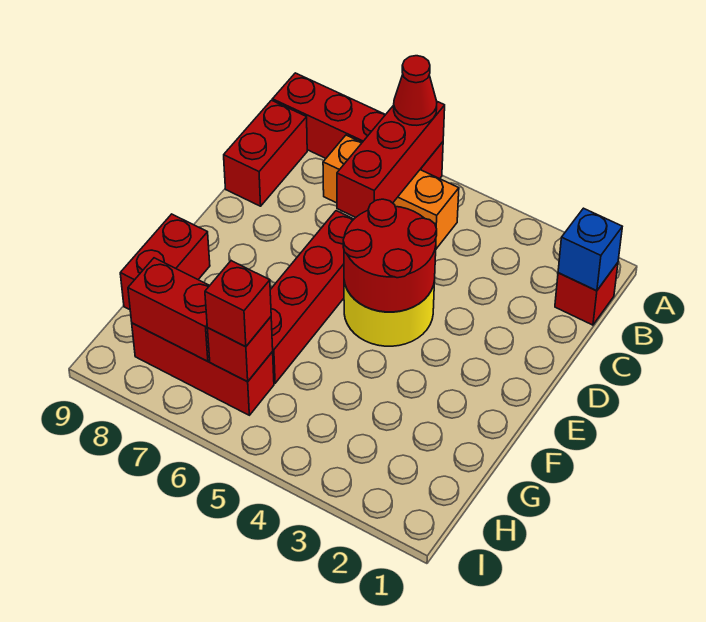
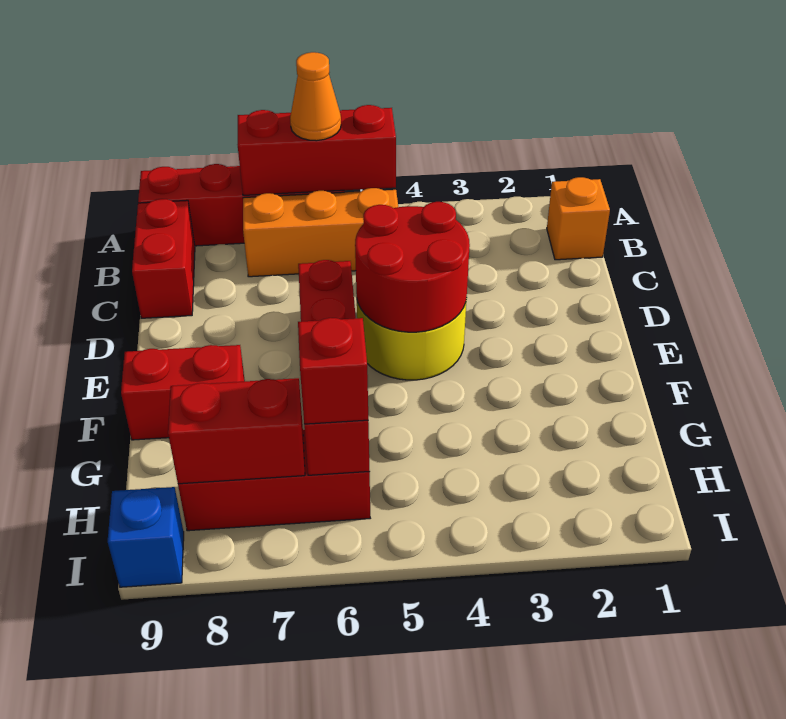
red brick A6:C6 level 2 -> red brick A5:A7 level 2
red cone A6 level 3 -> orange cone A6 level 3
red brick B1 level 1 -> orange brick B1 level 1
blue brick B1 level 2 -> blue brick I9 level 1
red brick F9:G9 level 1 -> red brick F8:F9 level 1

